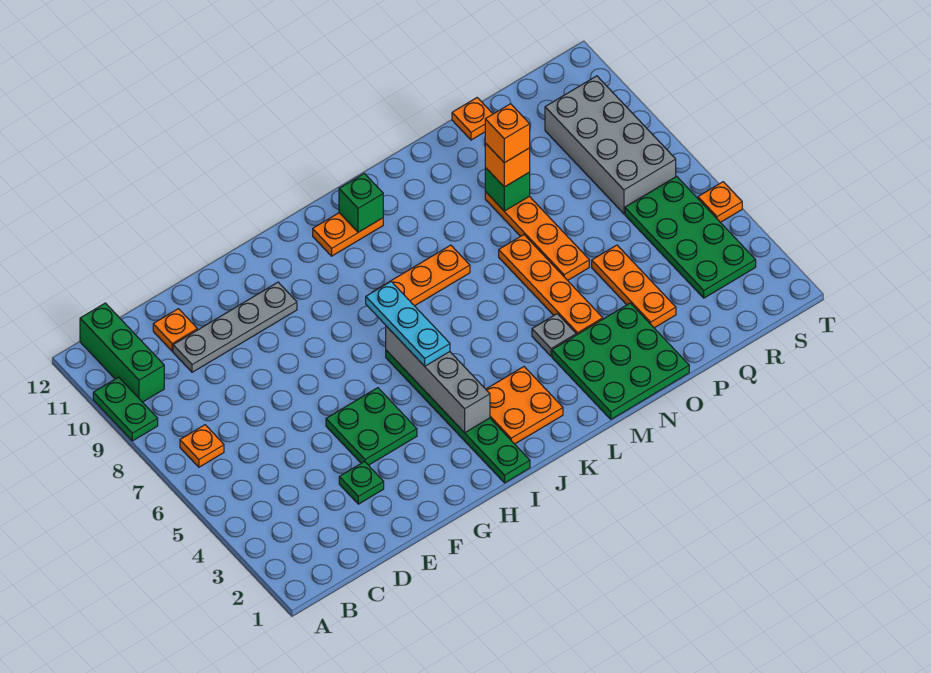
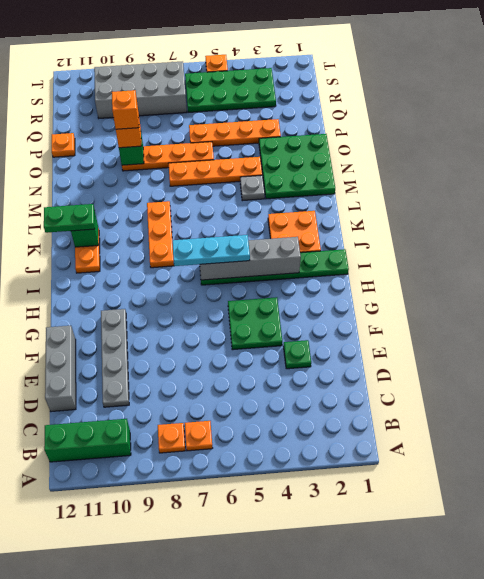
green plate A9:A10 level 1 -> green plate K11:K12 level 3
orange plate D11 level 1 -> orange plate B8 level 1
none -> grey brick D12:F12 level 1
orange plate P3:P5 level 1 -> orange plate P3:P6 level 1

